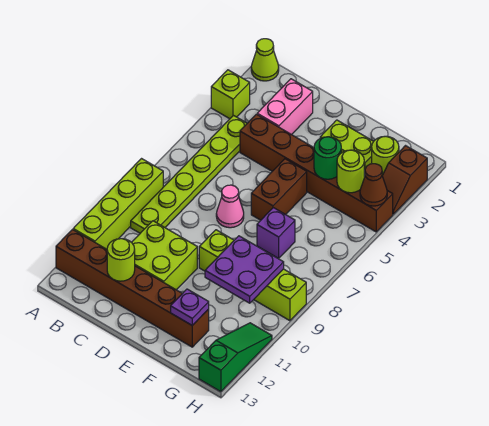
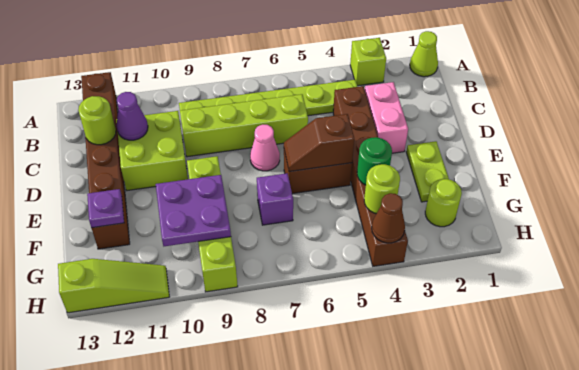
lime brick A8:A11 level 1 -> lime brick C6:C9 level 1
pink brick C2:C3 level 1 -> pink brick C3:D3 level 1
none -> purple cone C11 level 2
brown slope H2:H3 level 1 top 2 -> brown slope E5:E6 level 2 top 5
green slope H11:H13 level 1 top 13 -> lime slope H11:H13 level 1 top 13

